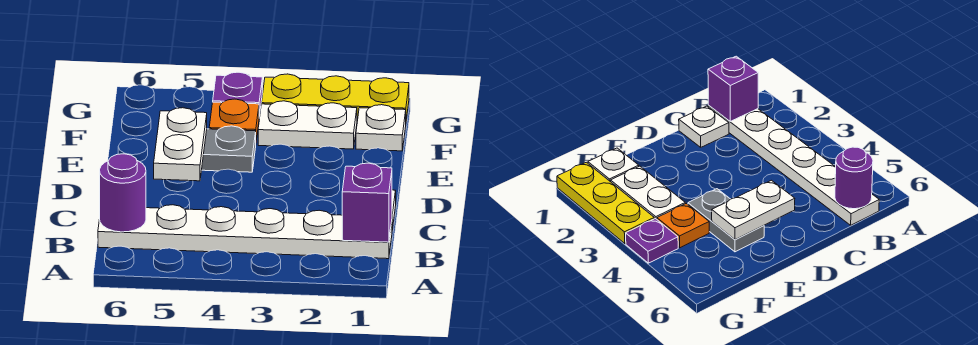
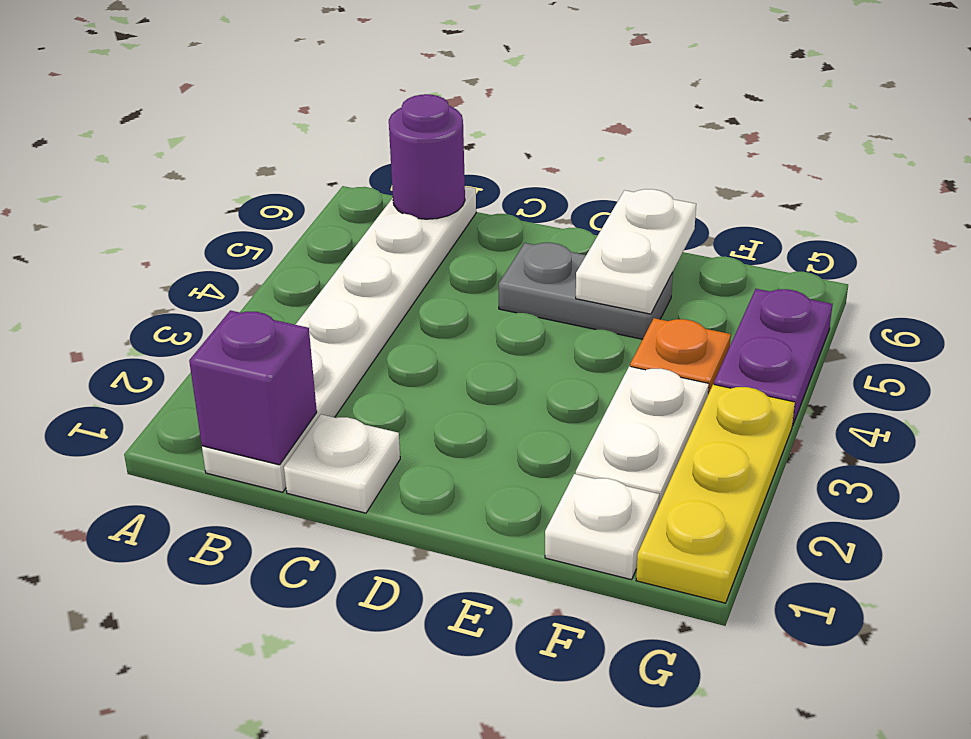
white plate D5:E5 level 2 -> white plate E5:E6 level 2
grey plate E4:E5 level 1 -> grey plate D5:E5 level 1
purple plate G4 level 1 -> purple plate G4:G5 level 1

